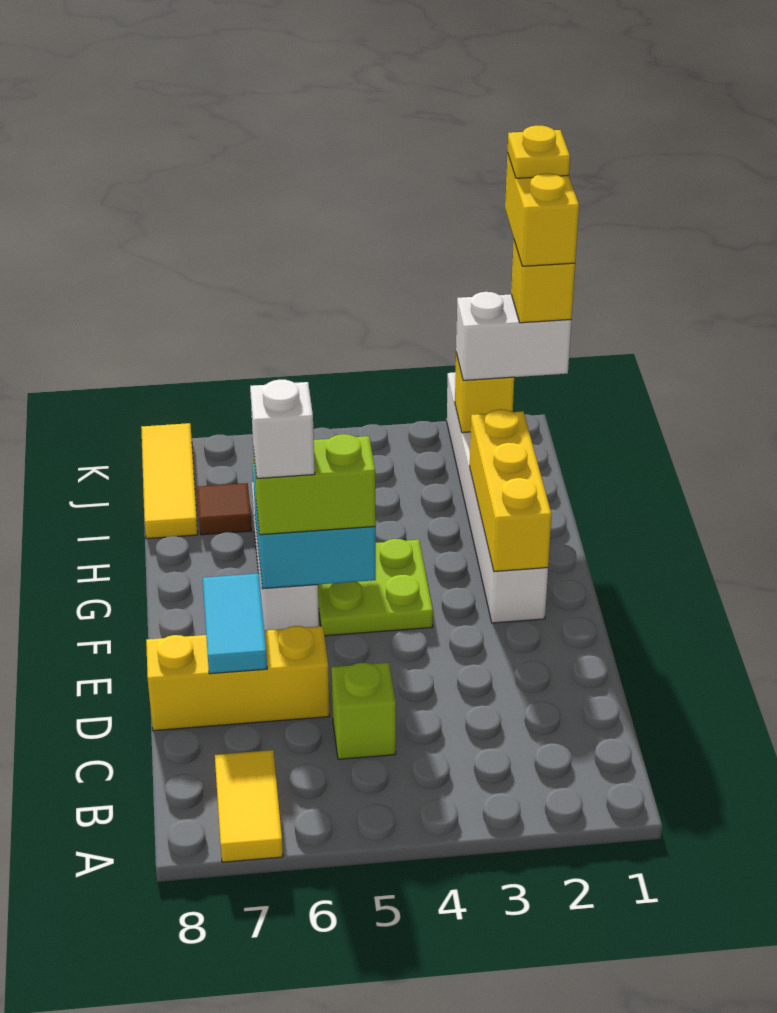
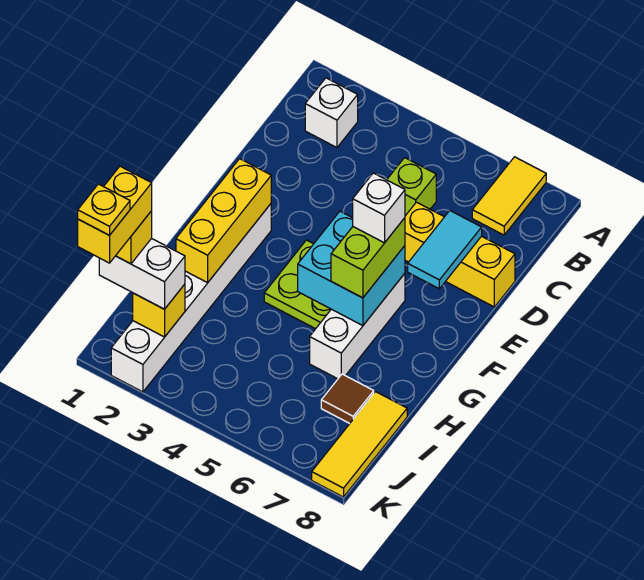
none -> white brick B2 level 1
lime brick F5:F6 level 3 -> lime brick F6:G6 level 3

